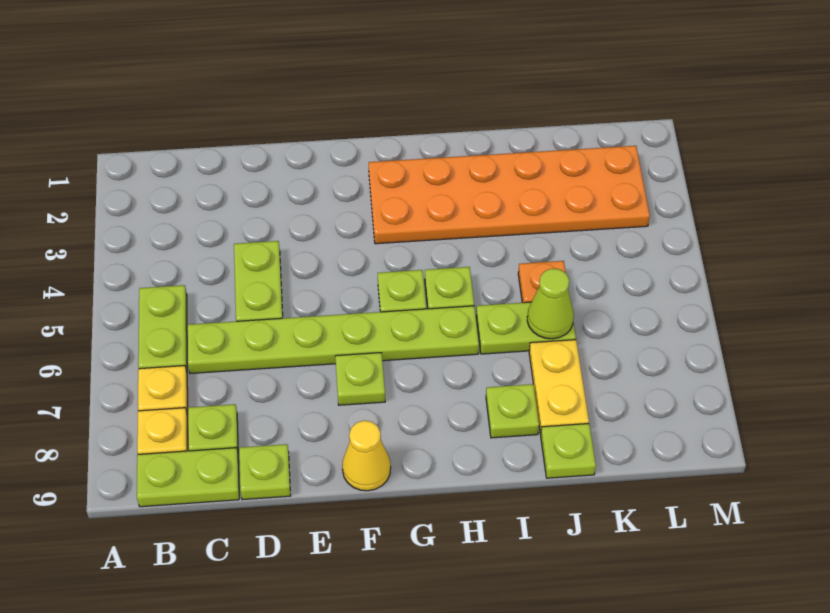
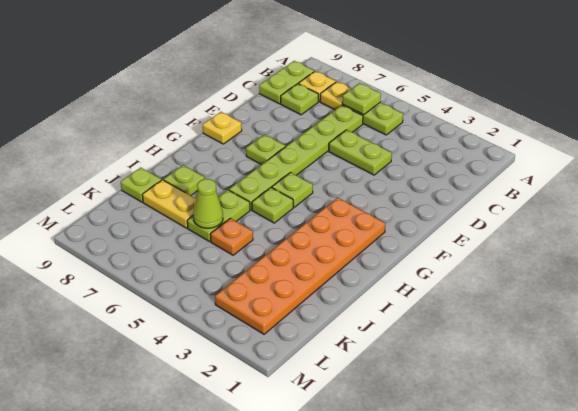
lime plate D9 level 1 -> lime plate B6 level 2
yellow cone F9 level 1 -> yellow plate F9 level 1

